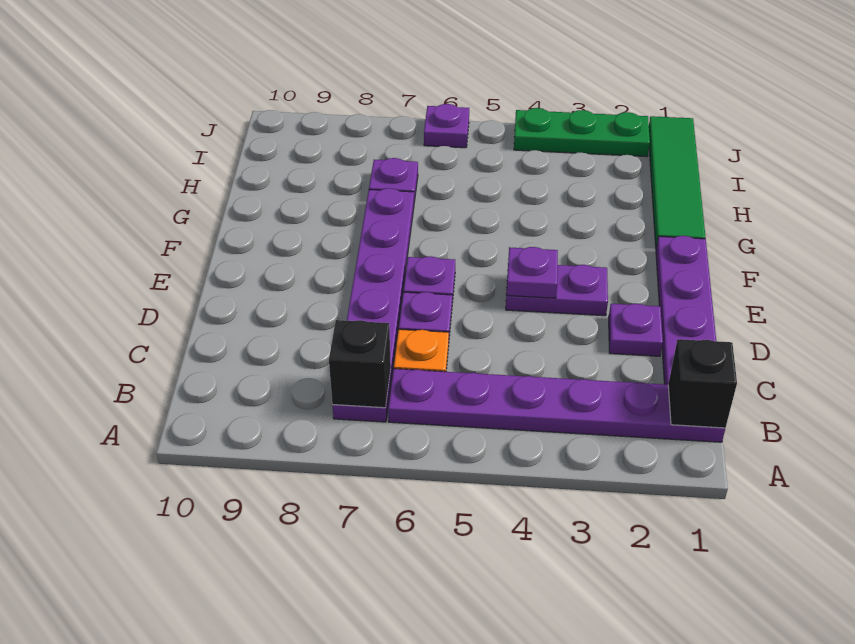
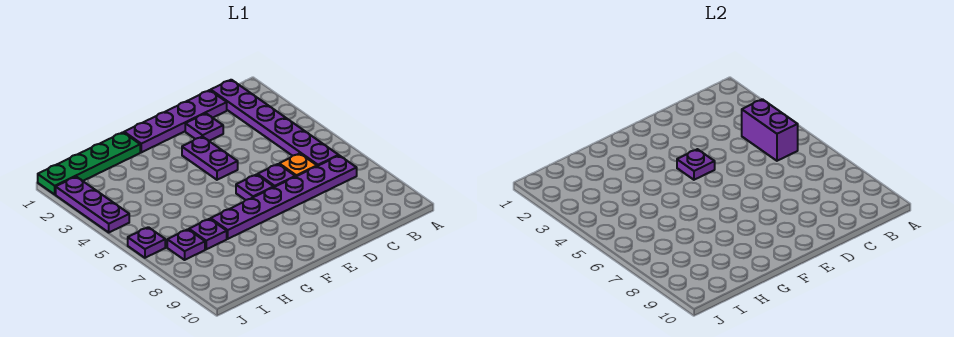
black brick B1 level 2 -> none
none -> purple brick B4:B5 level 2
black brick B7 level 2 -> none
green tile G1:J1 level 1 -> green plate G1:J1 level 1
none -> purple plate I7 level 1
green plate J2:J4 level 1 -> purple plate J2:J4 level 1

